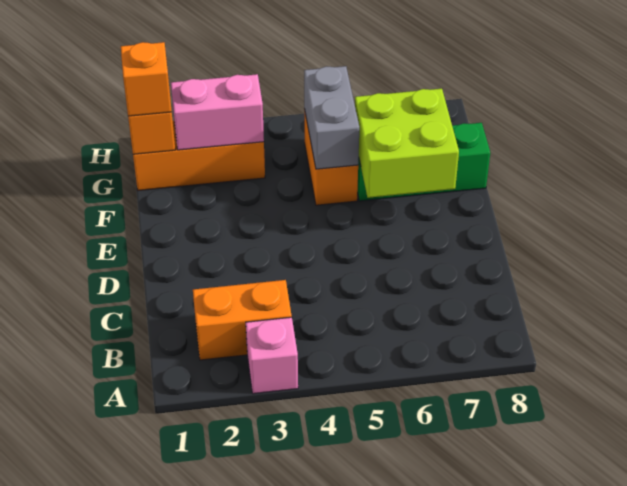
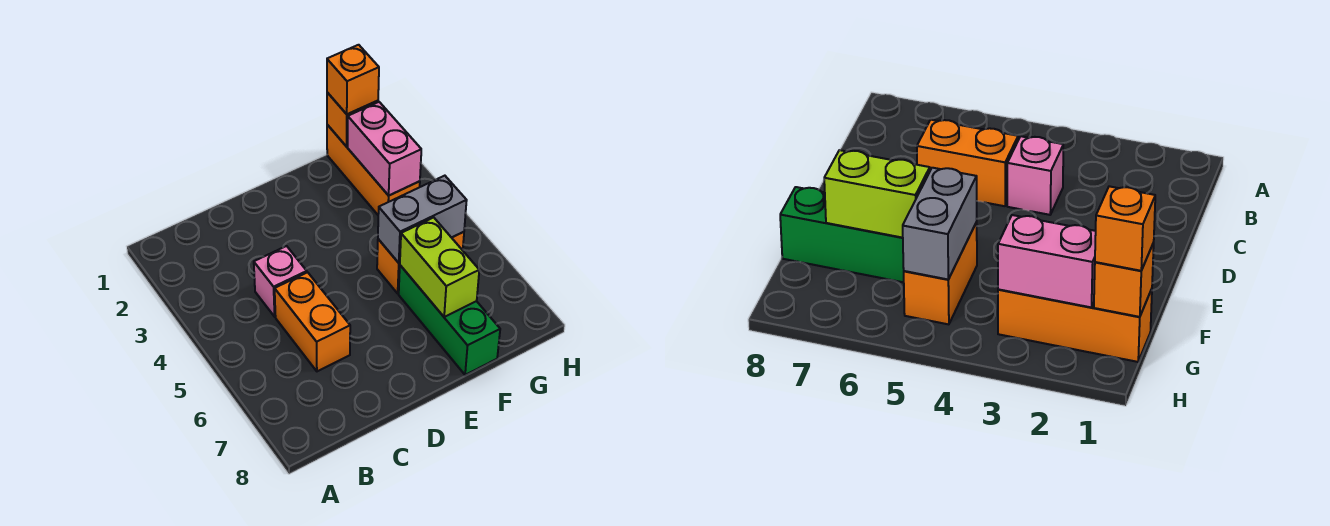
pink brick A3 level 1 -> pink brick C4 level 1
orange brick B2:B3 level 1 -> orange brick C5:C6 level 1
lime brick E6:F7 level 2 -> lime brick F6:F7 level 2

